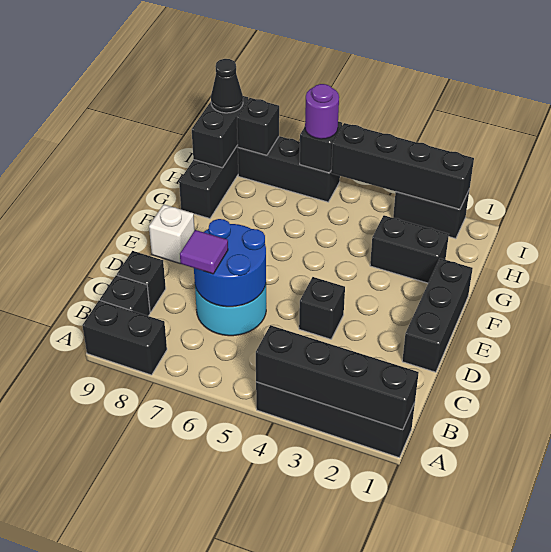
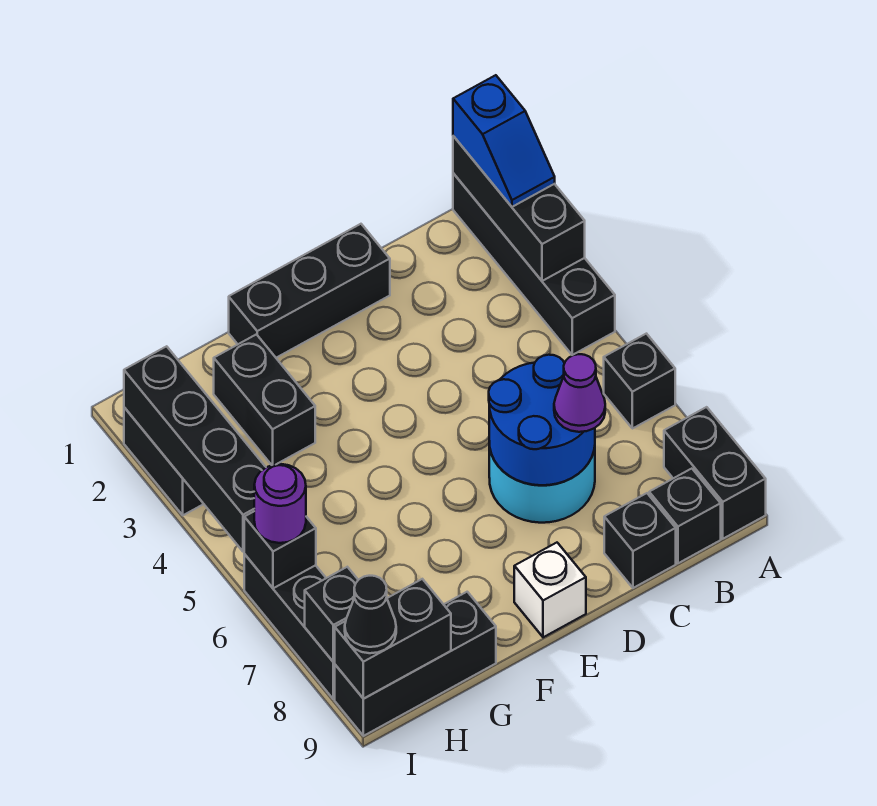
black brick A1:A4 level 2 -> black brick A1:A3 level 2
none -> blue slope A1:A2 level 3 top 1
purple tile C7 level 3 -> purple cone C7 level 3
black brick D4 level 1 -> black brick A6 level 1

